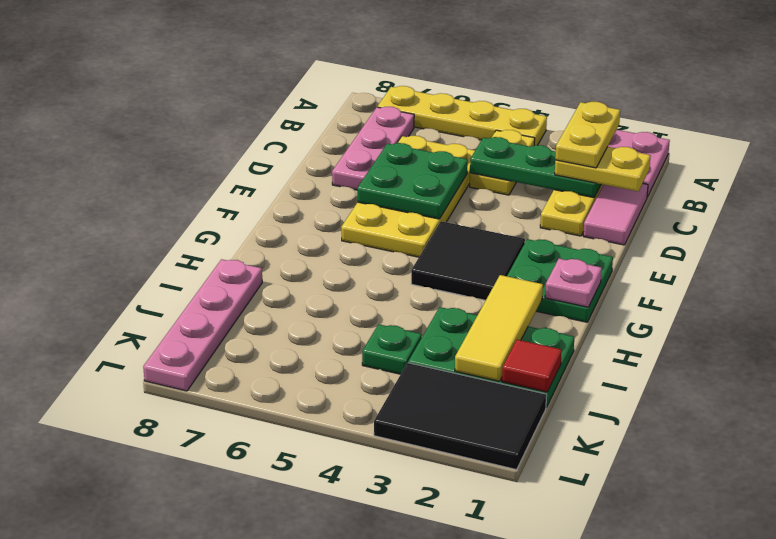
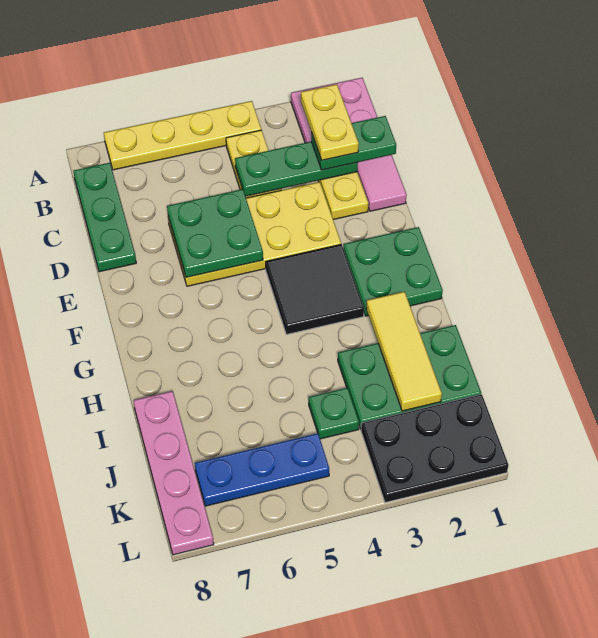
pink plate B7:D7 level 1 -> none
none -> green plate B8:D8 level 1
yellow plate C1:C2 level 3 -> green plate C1:C2 level 3
yellow plate C5:F6 level 1 -> yellow plate D3:E6 level 1
pink plate G1 level 2 -> none
red tile J1 level 2 -> none
black tile K1:L3 level 1 -> black plate K1:L3 level 1
none -> blue plate K5:K7 level 1

